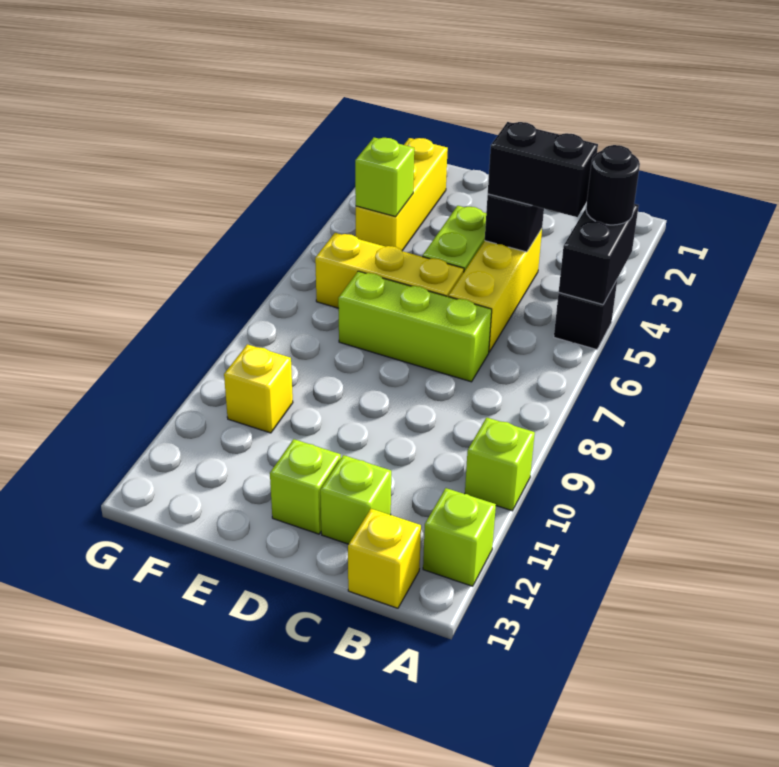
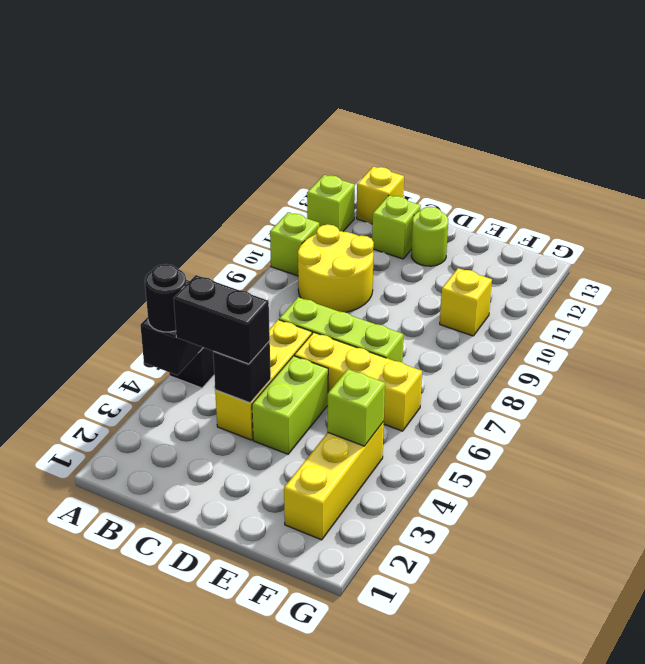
none -> yellow round brick B9:C10 level 1
lime brick D12 level 1 -> lime round brick D12 level 1

